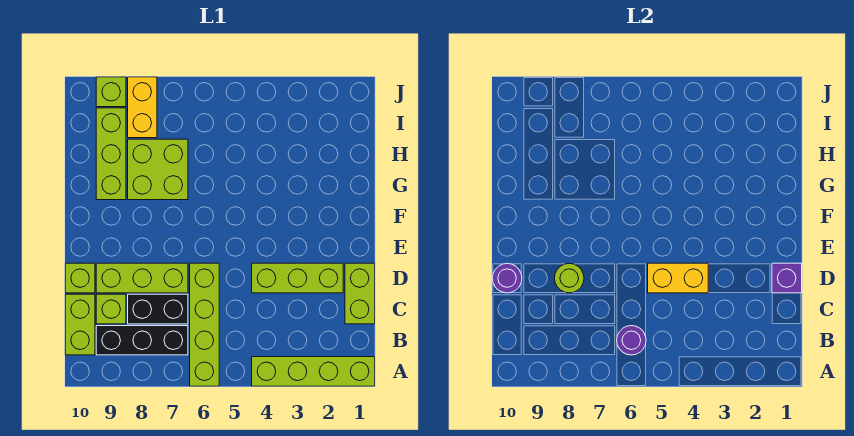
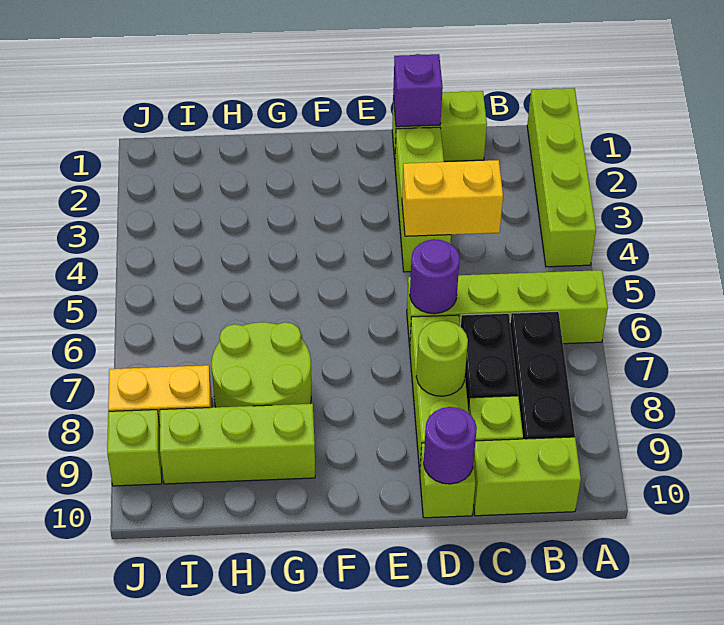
purple round brick B6 level 2 -> purple round brick D6 level 2
yellow brick D4:D5 level 2 -> yellow brick C4:D4 level 2
lime brick G7:H8 level 1 -> lime round brick G7:H8 level 1

